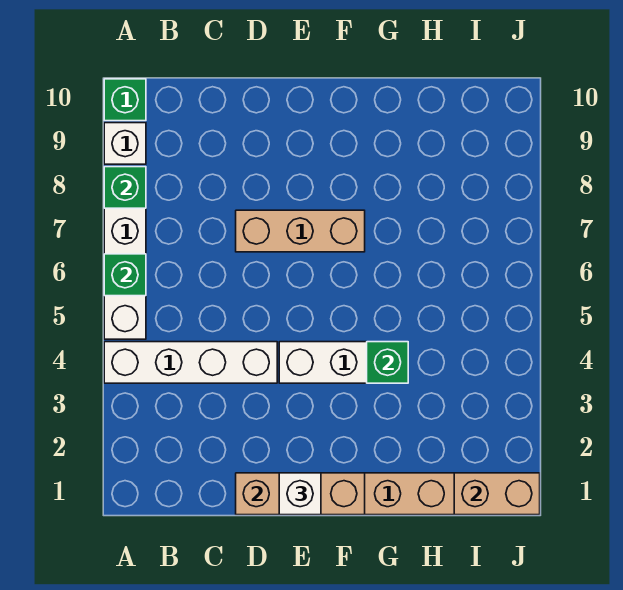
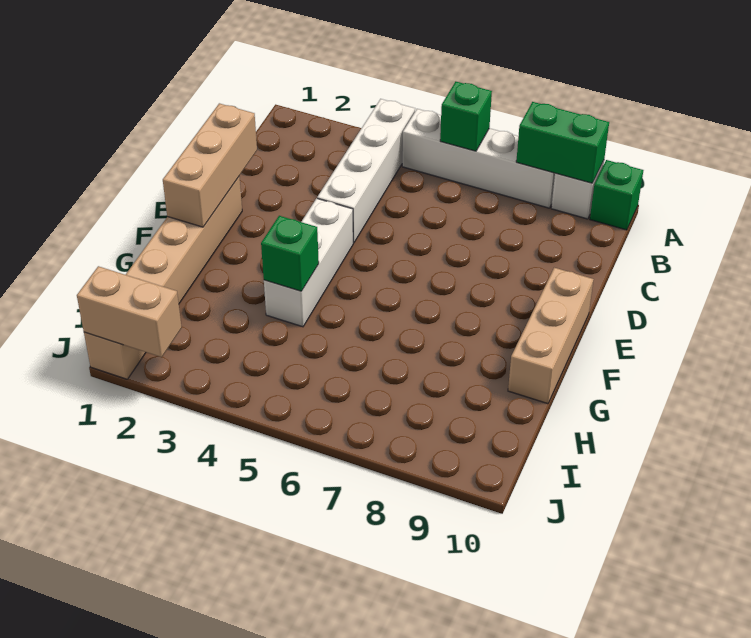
green brick A8 level 2 -> green brick A8:A9 level 2
tan brick D7:F7 level 1 -> tan brick E10:G10 level 1
white brick E1 level 3 -> none
tan brick I1:J1 level 2 -> tan brick J1:J2 level 2

